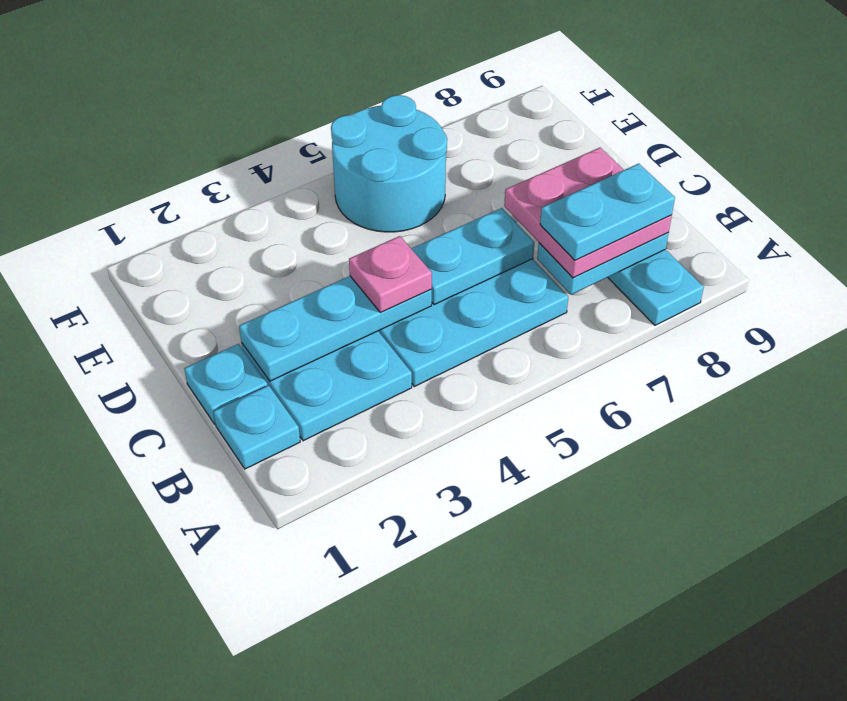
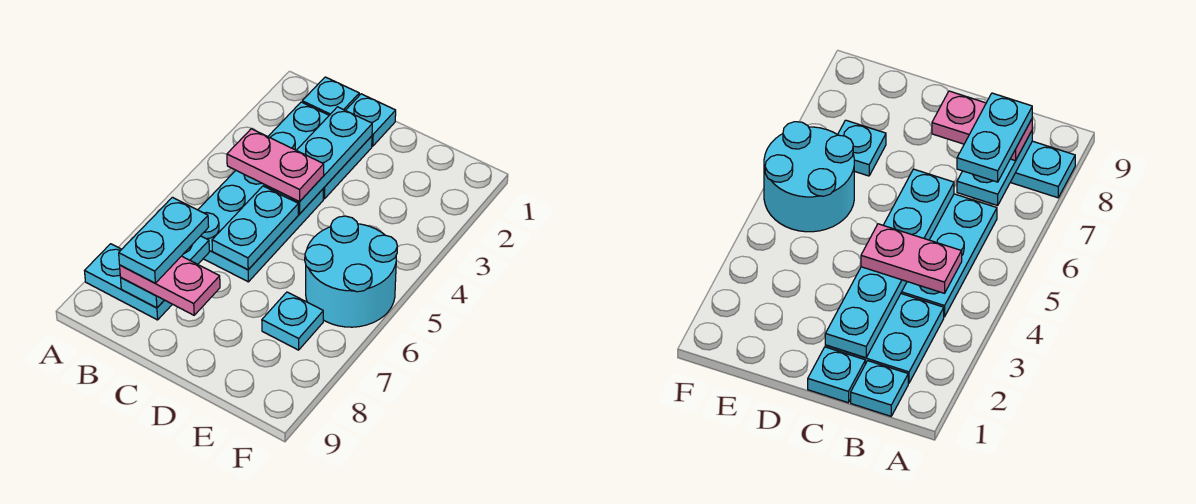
pink plate B7:C8 level 3 -> pink plate B8:C8 level 3
pink plate C4 level 3 -> pink plate B4:C4 level 3
none -> cyan plate E7 level 1

